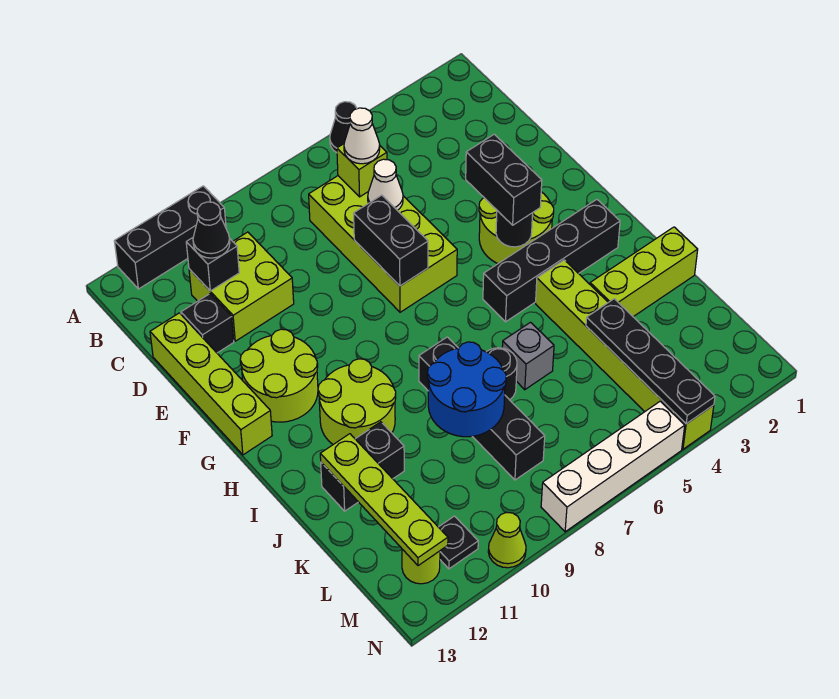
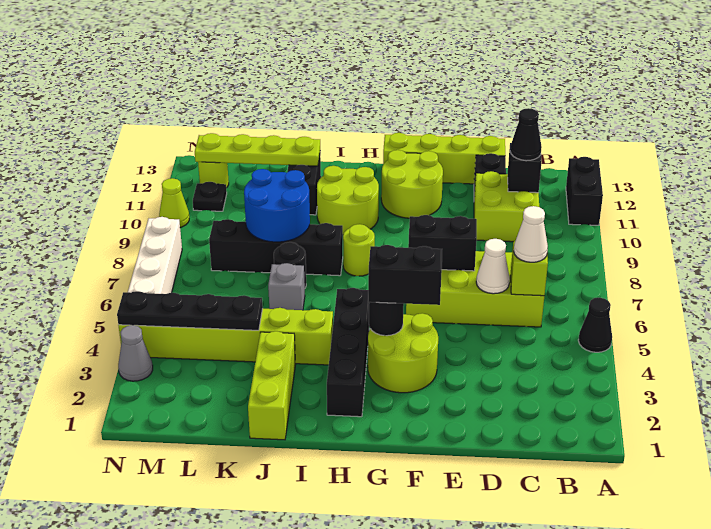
black brick A10:A12 level 1 -> black brick A11:A12 level 1
none -> lime round brick H8 level 1
none -> grey cone N3 level 1

